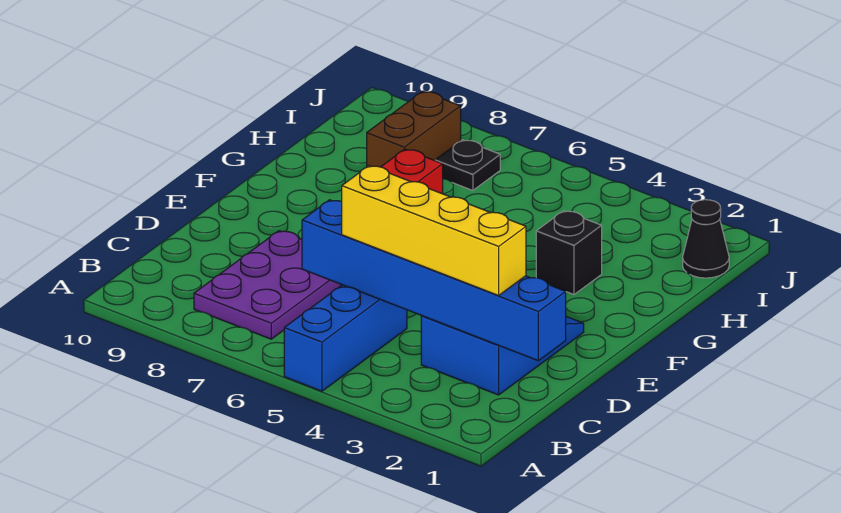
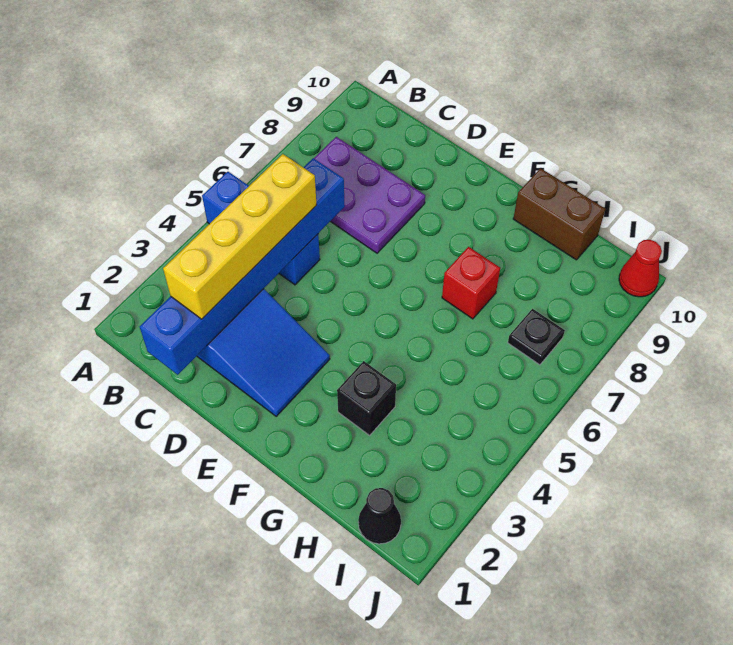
brown brick H8:I8 level 1 -> brown brick G10:H10 level 1
none -> red cone J10 level 1

